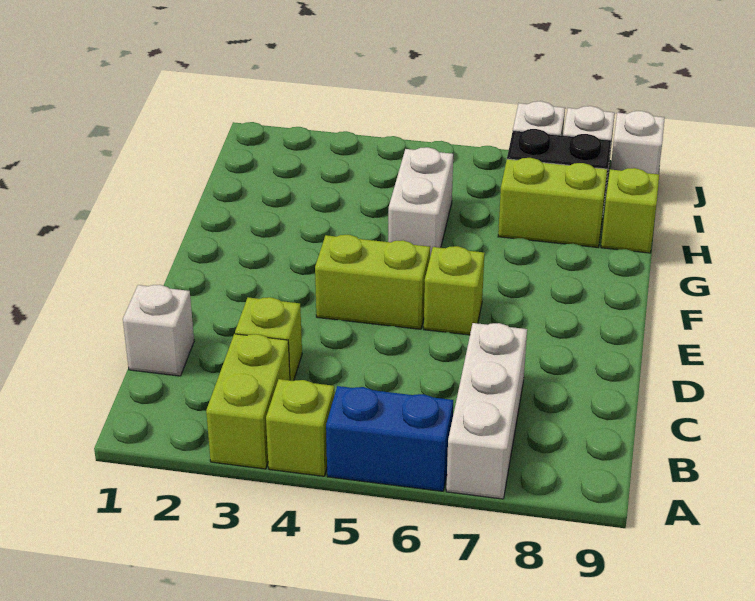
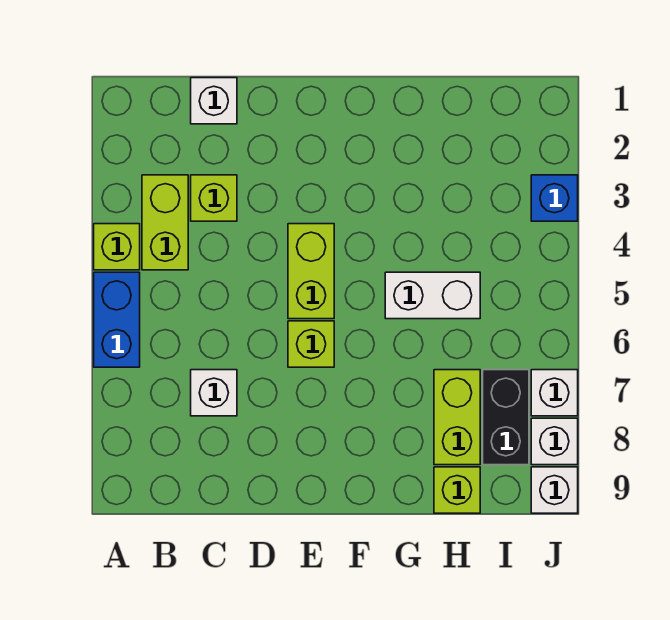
lime brick A3:B3 level 1 -> lime brick B3:B4 level 1
white brick A7:C7 level 1 -> white brick C7 level 1
none -> blue brick J3 level 1

